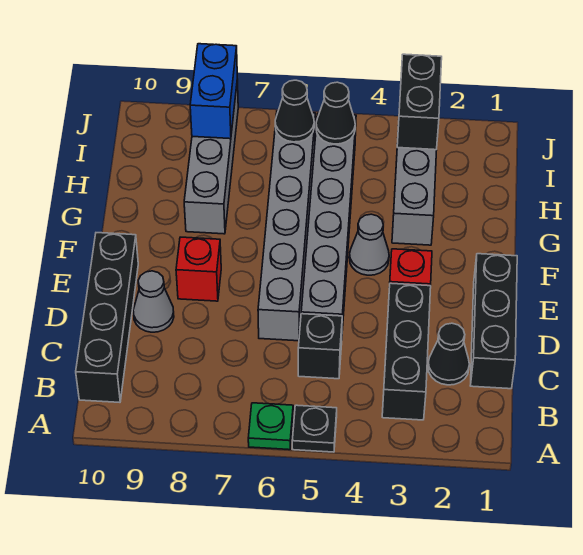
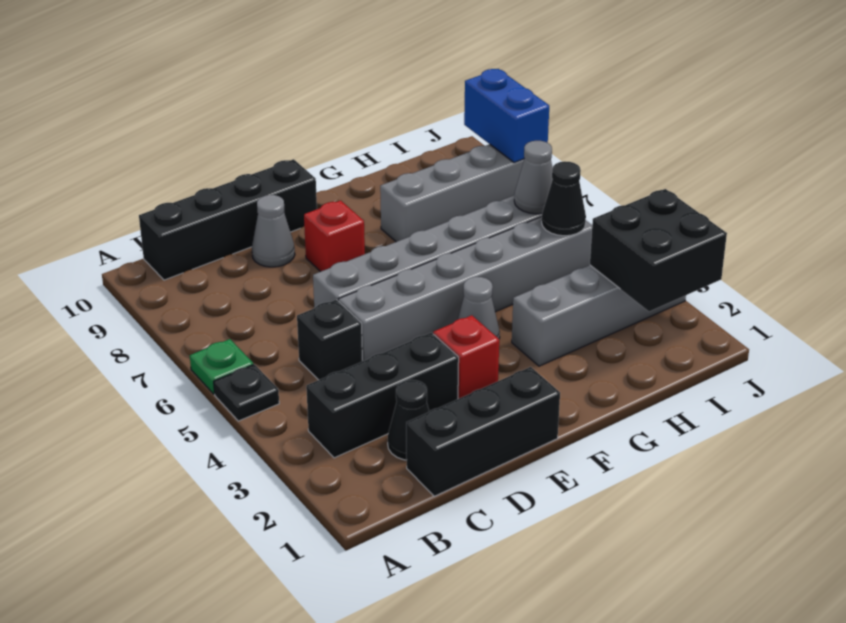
black brick I3:J3 level 2 -> black brick I2:J3 level 2
black cone I6 level 2 -> grey cone I6 level 2
blue brick I8:J8 level 2 -> blue brick J8:J9 level 2

